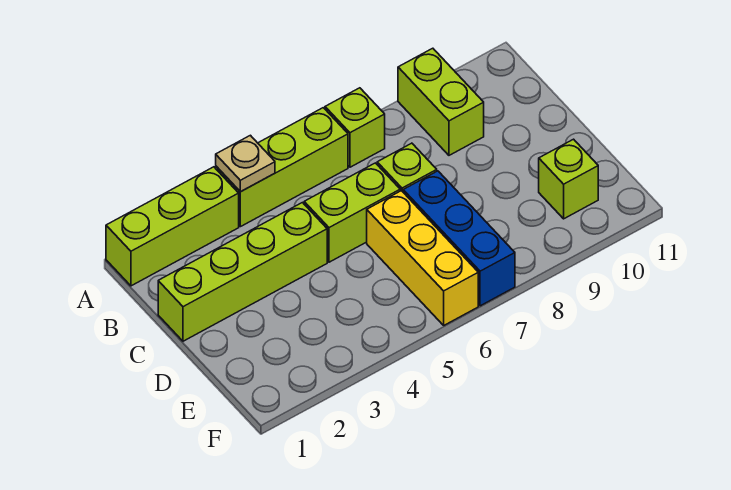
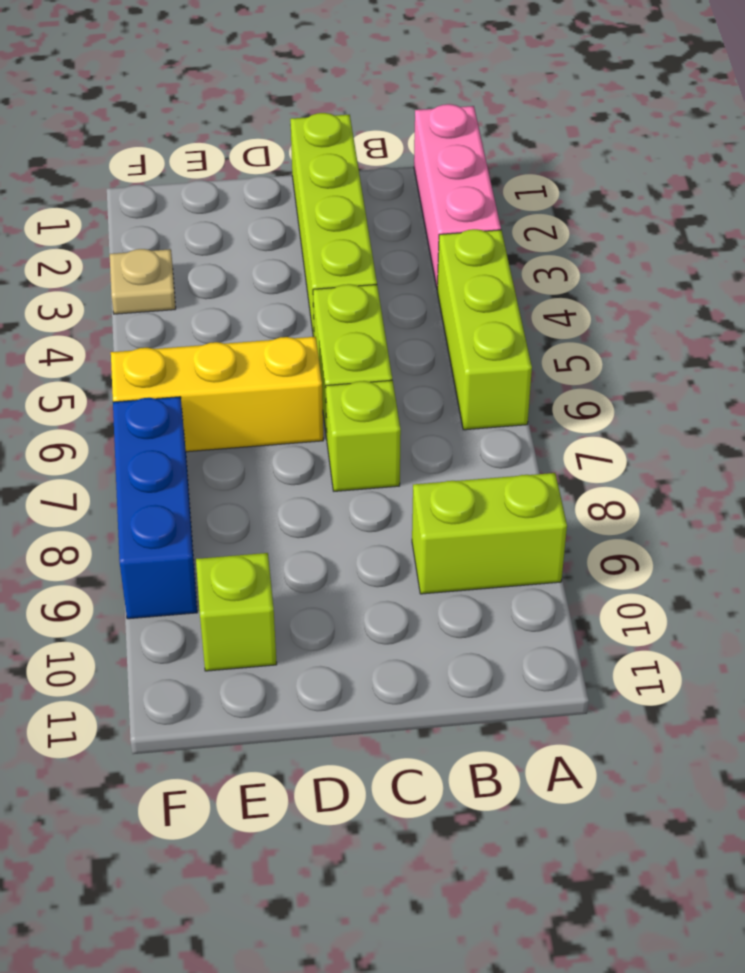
lime brick A1:A3 level 1 -> pink brick A1:A3 level 1
tan plate A4 level 2 -> tan plate F3 level 1
lime brick A7 level 1 -> none
blue brick D7:F7 level 1 -> blue brick F7:F9 level 1

